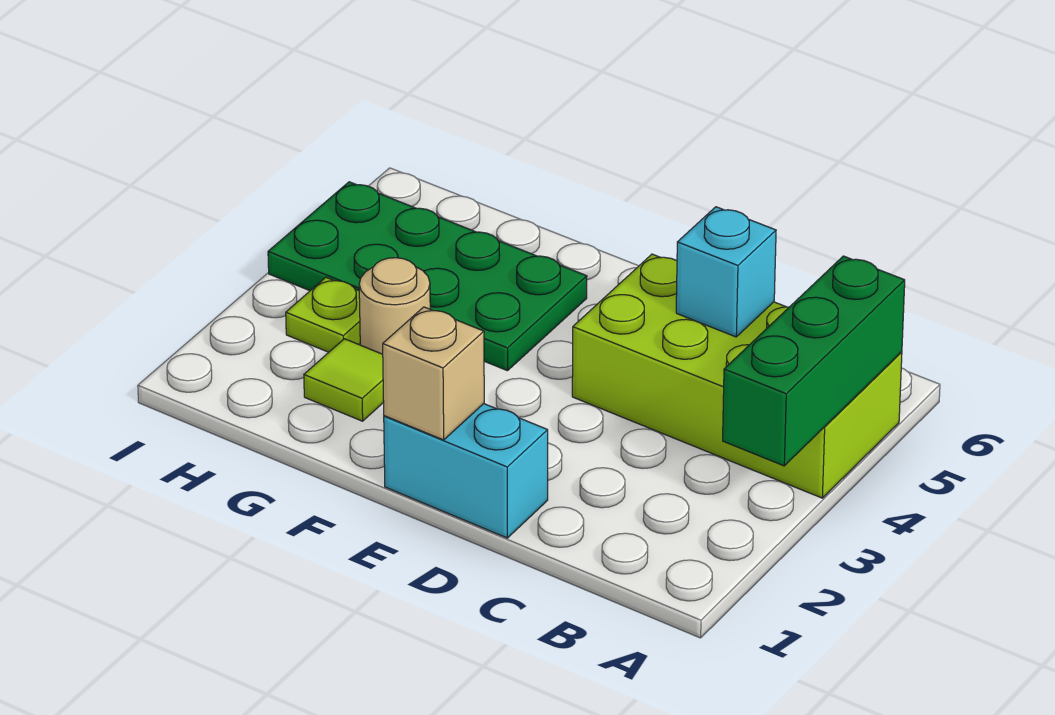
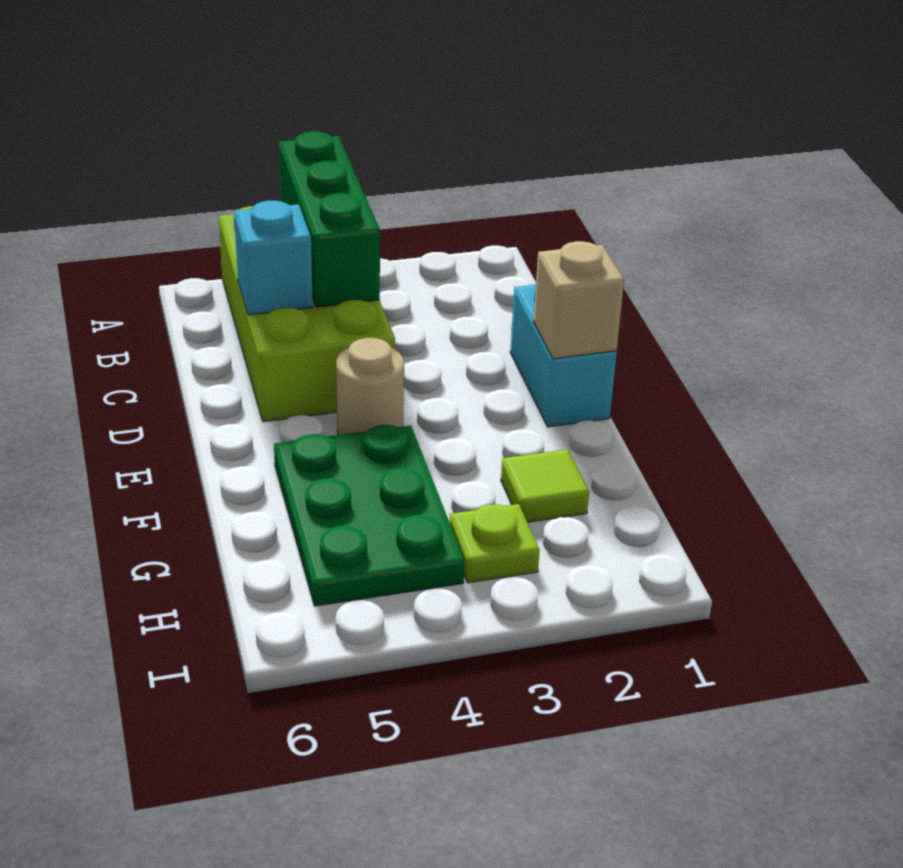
green brick A3:A5 level 2 -> green brick A4:C4 level 2
green plate F4:I5 level 1 -> green plate F4:H5 level 1
tan round brick G3 level 1 -> tan round brick E4 level 1

